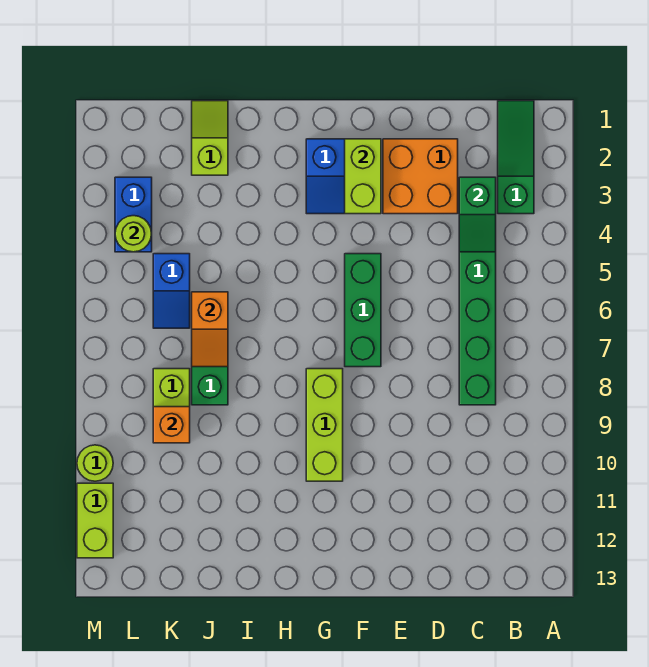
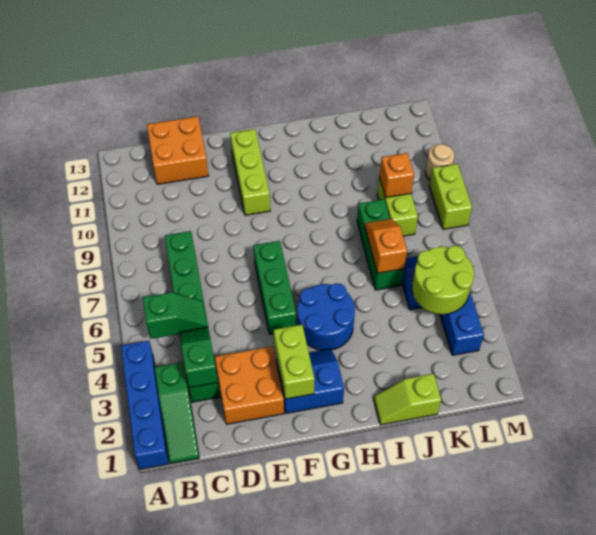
none -> blue brick A1:A4 level 1
none -> green slope B5:C5 level 2 top B
none -> orange brick C12:D13 level 1
none -> blue round brick G4:H5 level 1
lime brick G8:G10 level 1 -> lime brick F10:F12 level 1
lime slope J1:J2 level 1 top 2 -> lime slope I1:J1 level 1 top J
lime round brick L4 level 2 -> lime round brick K4:L5 level 2
lime round brick M10 level 1 -> tan round brick M10 level 1
lime brick M11:M12 level 1 -> lime brick M8:M9 level 1

